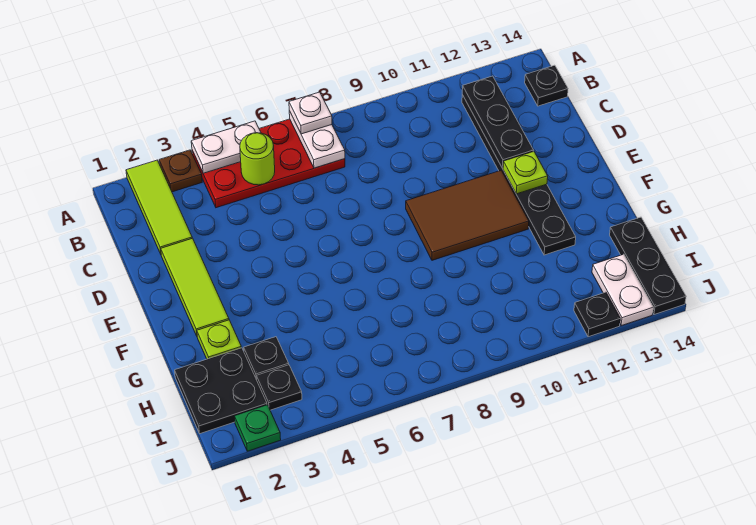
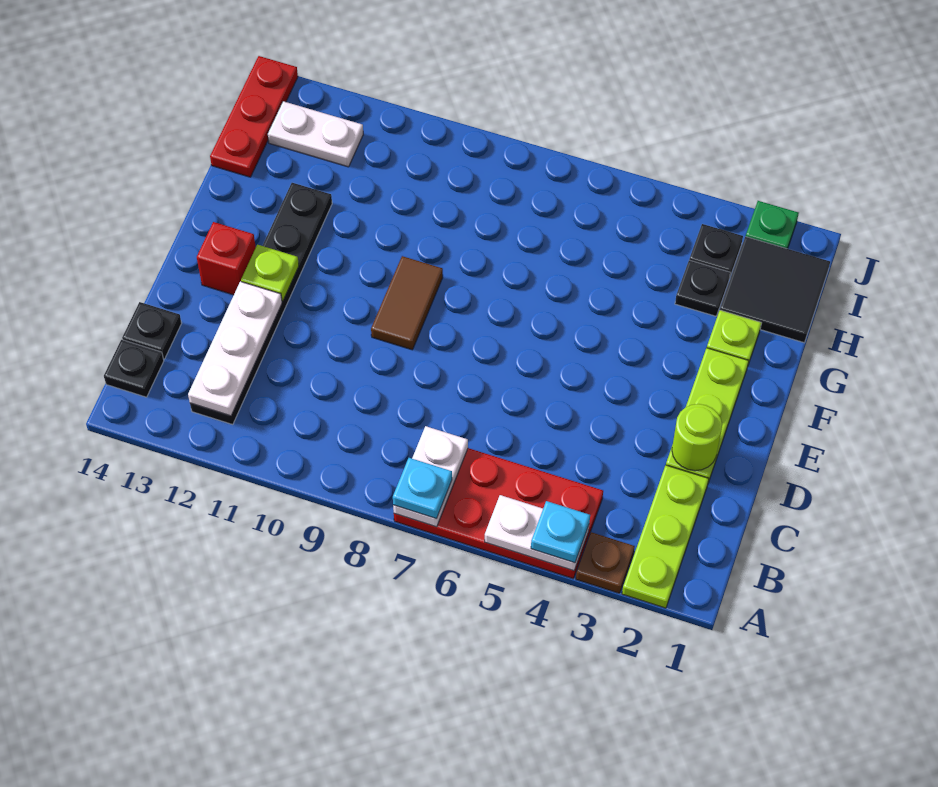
lime tile A2:C2 level 1 -> lime plate A2:C2 level 1
none -> cyan plate A4 level 3
white plate A7 level 3 -> cyan plate A7 level 3
lime round brick B5 level 2 -> lime round brick D2 level 2
black plate B12:D12 level 2 -> white plate B12:D12 level 2
lime tile D2:F2 level 1 -> lime plate D2:F2 level 1
brown tile E9:F11 level 1 -> brown tile E9:F9 level 1
none -> red brick E13 level 1
black plate H1:I2 level 1 -> black tile H1:I2 level 1
black plate H14:J14 level 1 -> red plate H14:J14 level 1
white plate I13:J13 level 1 -> white plate I12:I13 level 1
black plate J12 level 1 -> black plate C14 level 1

